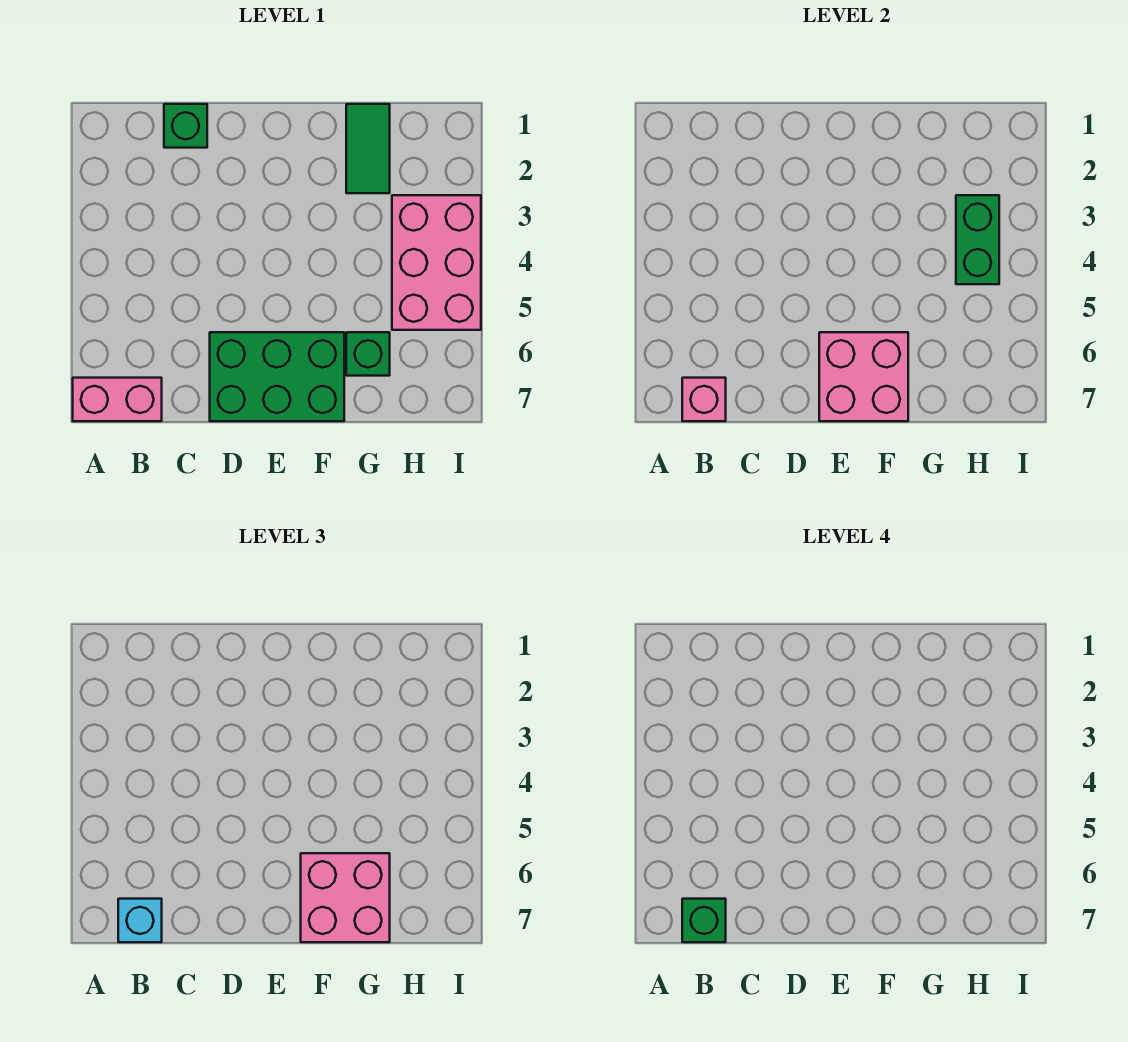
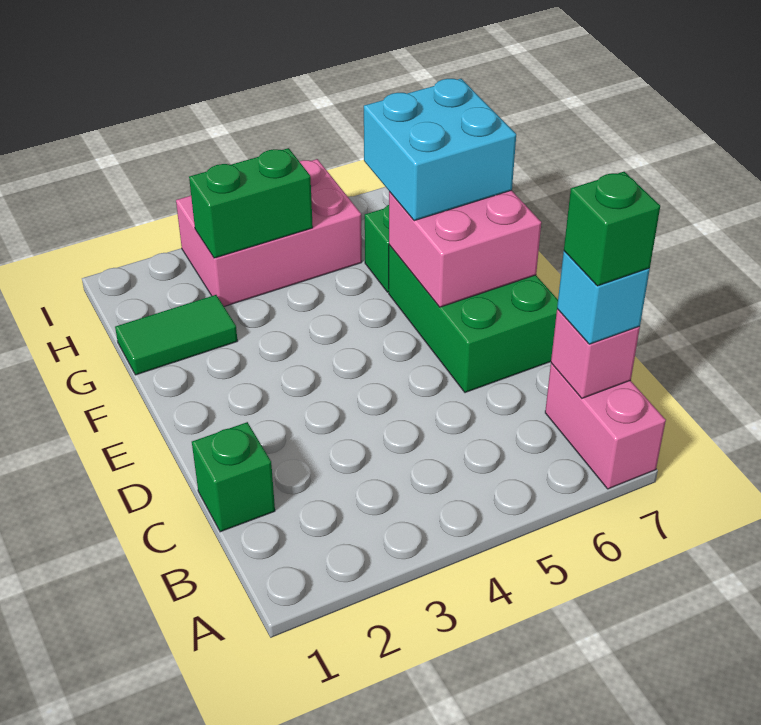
pink brick F6:G7 level 3 -> cyan brick F6:G7 level 3

